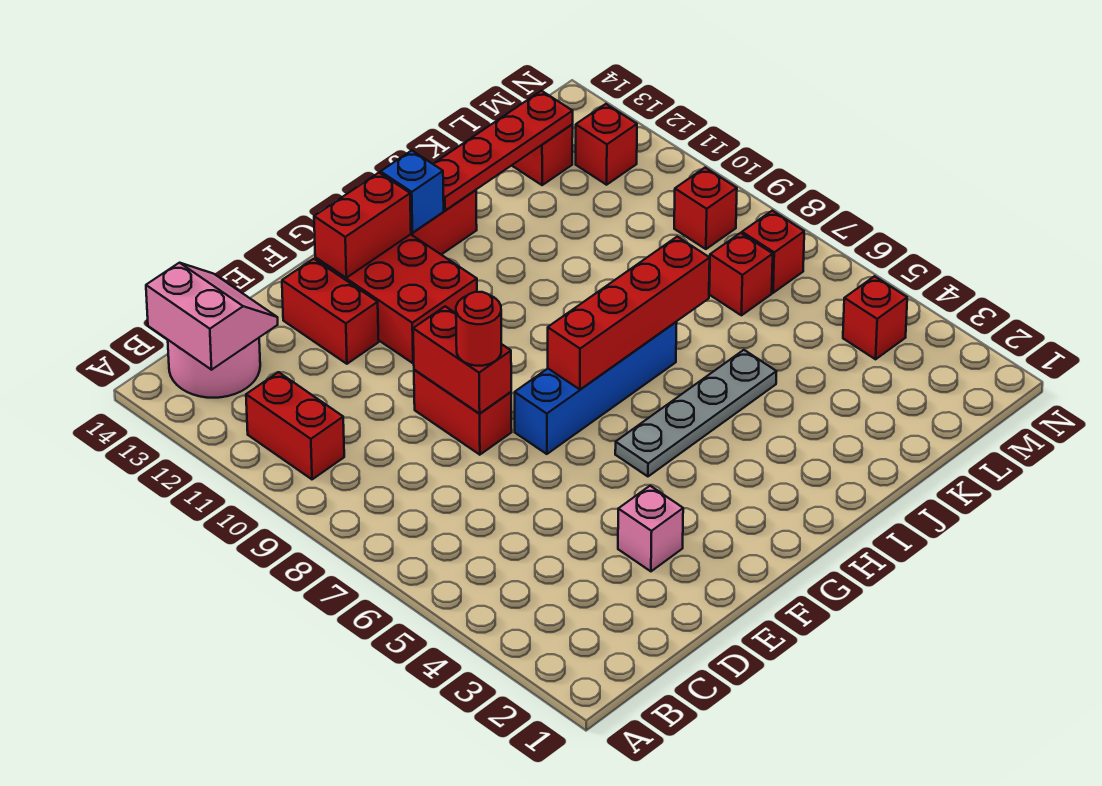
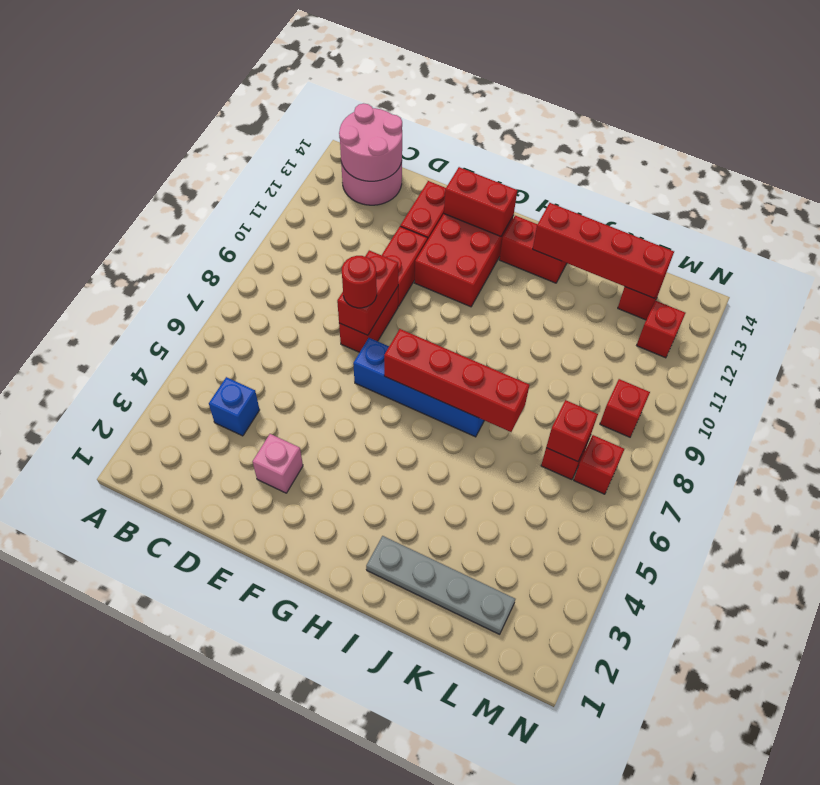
red brick B10:B11 level 1 -> red brick E10:E11 level 1
pink slope B13:C14 level 2 top B -> pink round brick B13:C14 level 2
grey plate G5:J5 level 1 -> grey plate I2:L2 level 1
blue brick H13 level 2 -> blue brick C4 level 1
red plate I13:L13 level 2 -> red brick I13:L13 level 2
red brick M4 level 1 -> red brick L7 level 2

